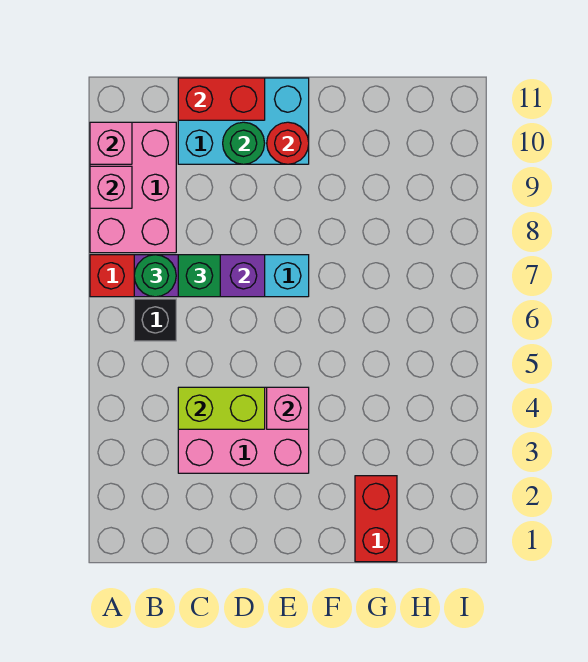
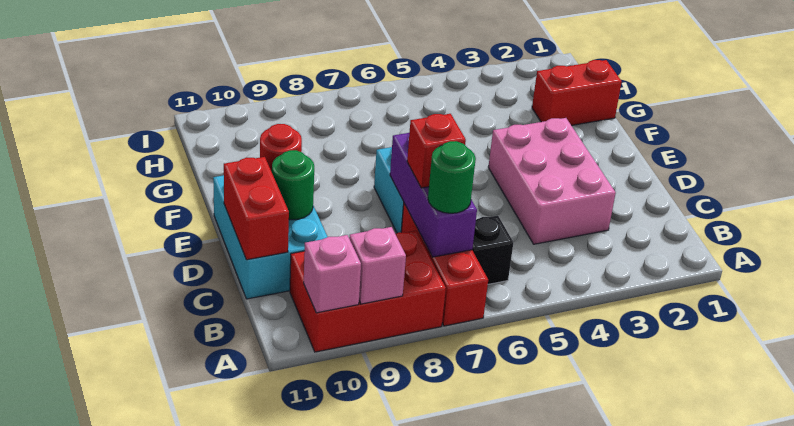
pink brick A8:B10 level 1 -> red brick A8:B10 level 1
lime brick C4:D4 level 2 -> none
green brick C7 level 3 -> red brick C7 level 3
pink brick E4 level 2 -> none

